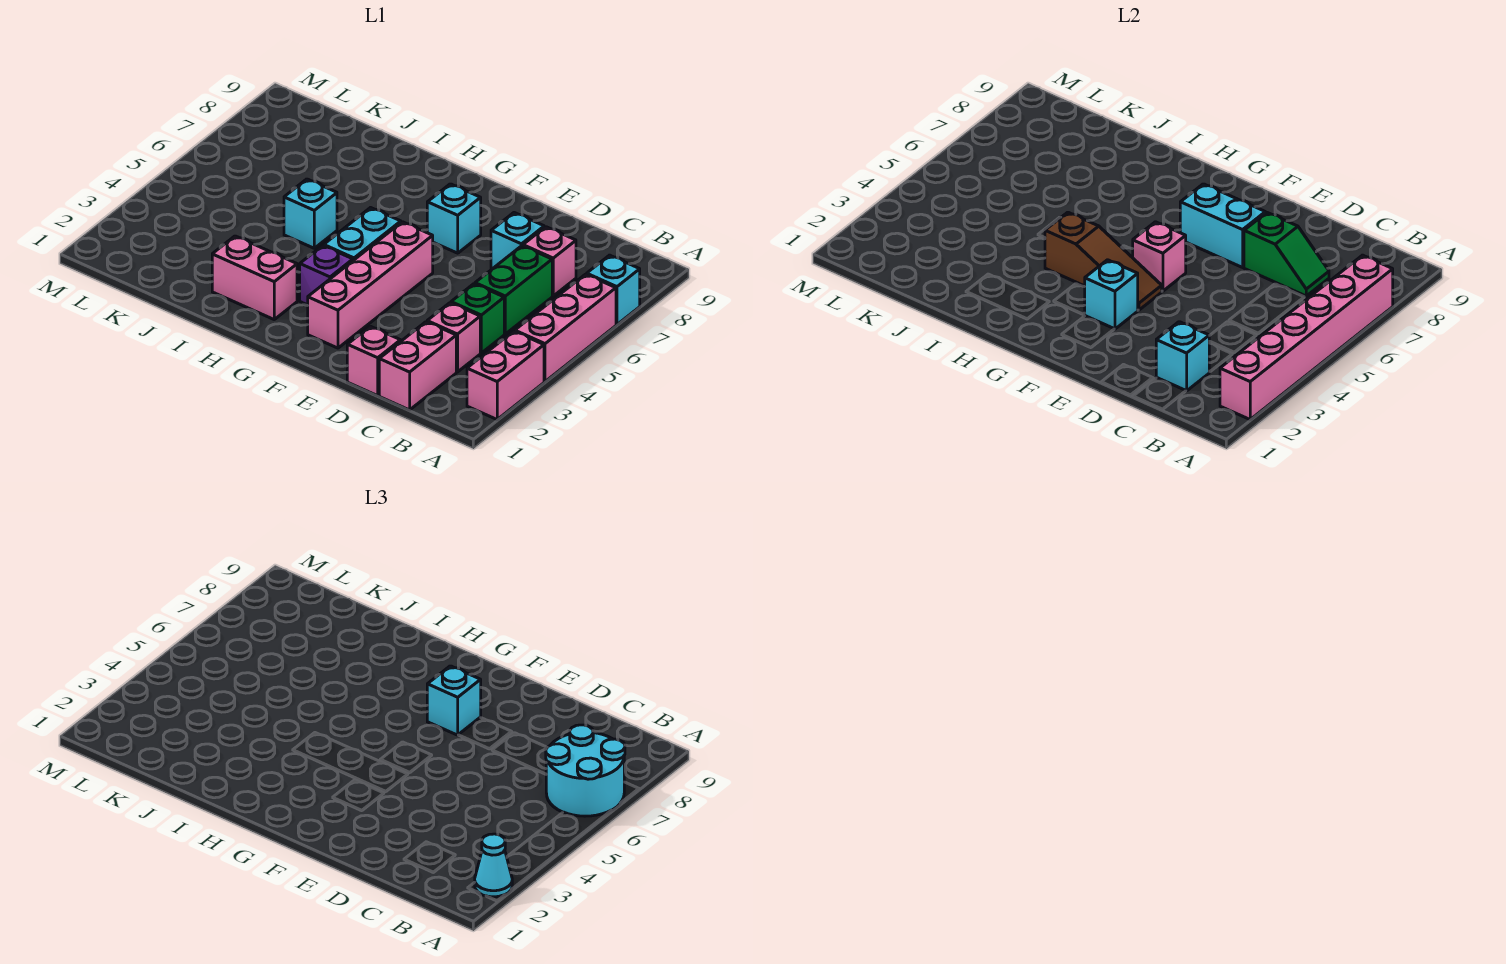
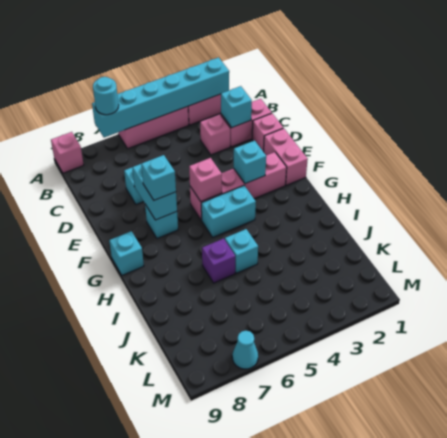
pink brick A2:A7 level 2 -> cyan brick A2:A7 level 2
cyan cone A2 level 3 -> cyan cone M7 level 1
cyan round brick A6:B7 level 3 -> cyan round brick A7 level 3
cyan brick A7 level 1 -> cyan brick G9 level 1
green brick C4 level 1 -> none
green brick C5:C6 level 1 -> none
pink brick C7 level 1 -> pink brick A9 level 1
green slope C7:D7 level 2 top D -> none
brown slope F4:H4 level 2 top H -> none
purple brick G3 level 1 -> purple brick I6 level 1
pink brick H2:I2 level 1 -> pink brick E1:F1 level 1

